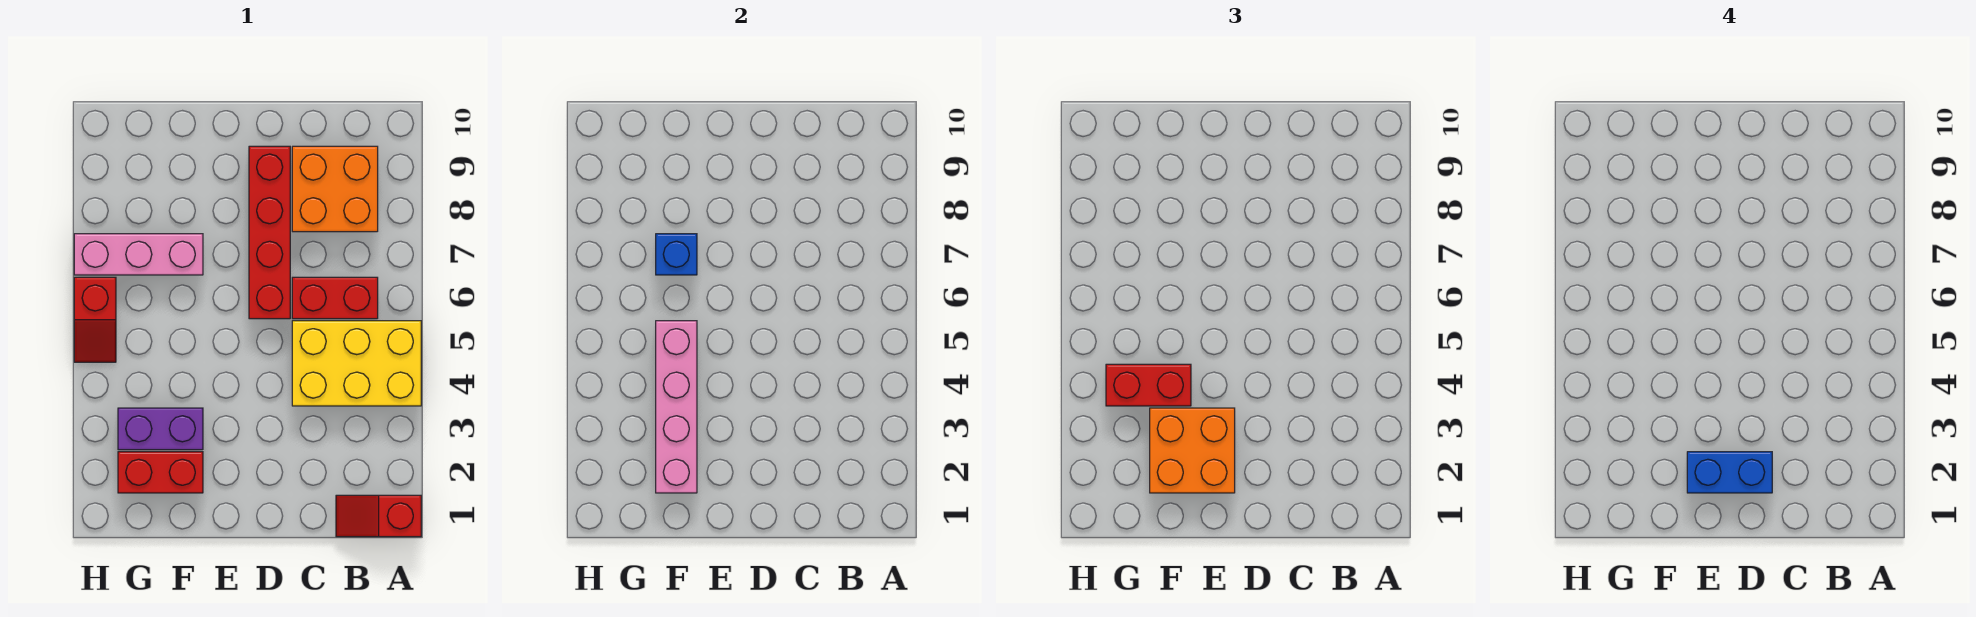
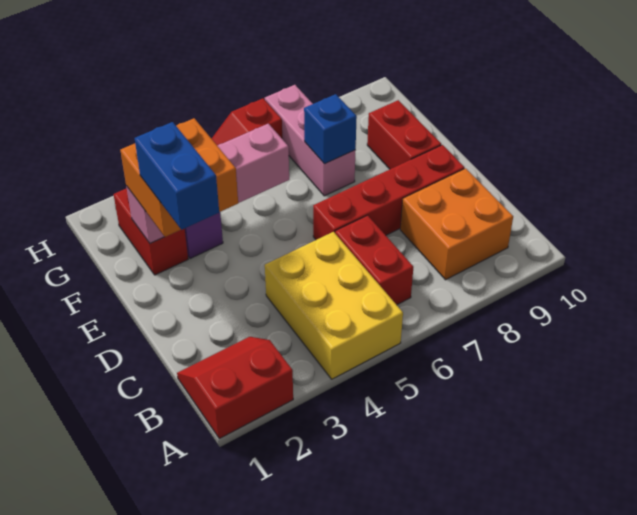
red slope A1:B1 level 1 top A -> red slope A1:B2 level 1 top A
red brick F4:G4 level 3 -> red brick E9:F9 level 1

